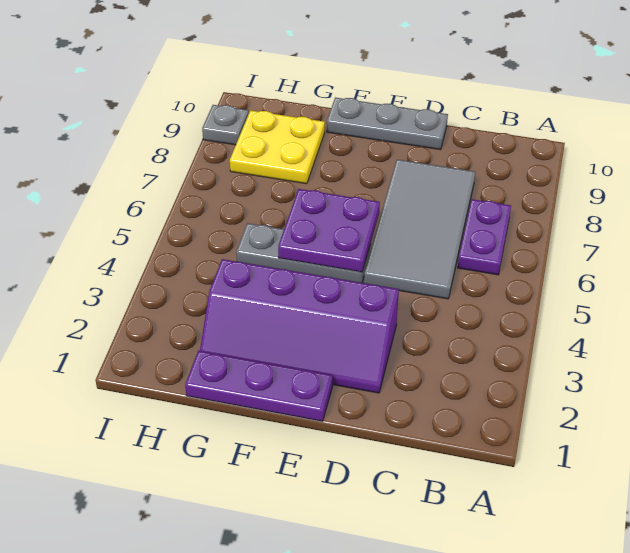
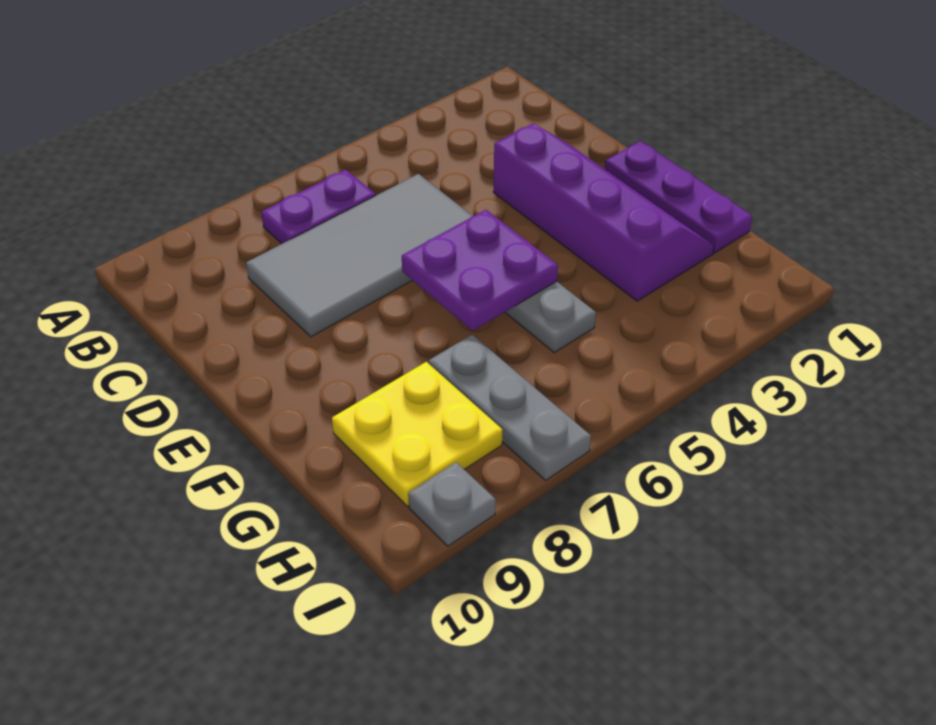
grey plate D10:F10 level 1 -> grey plate G7:I7 level 1

